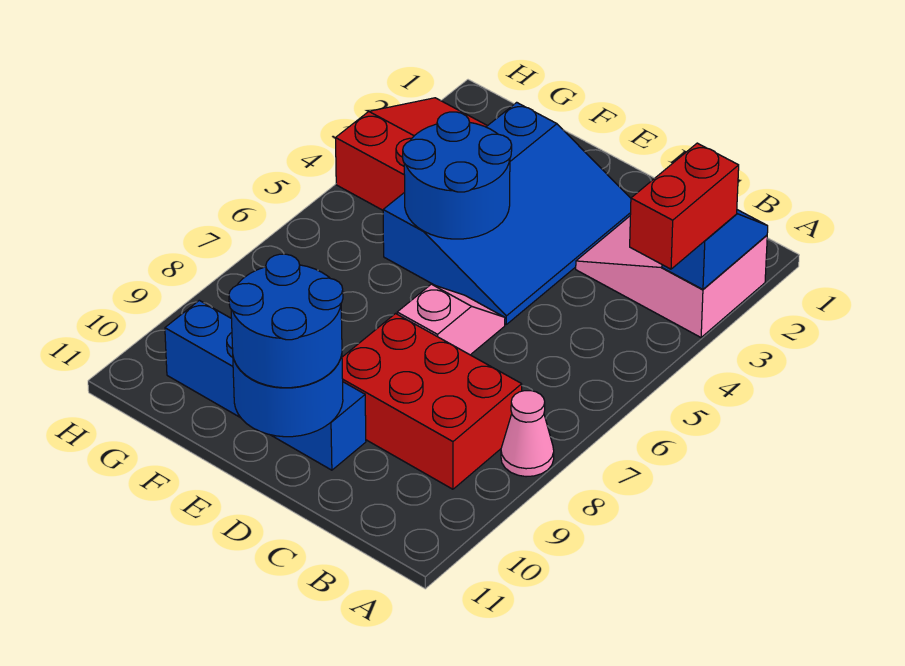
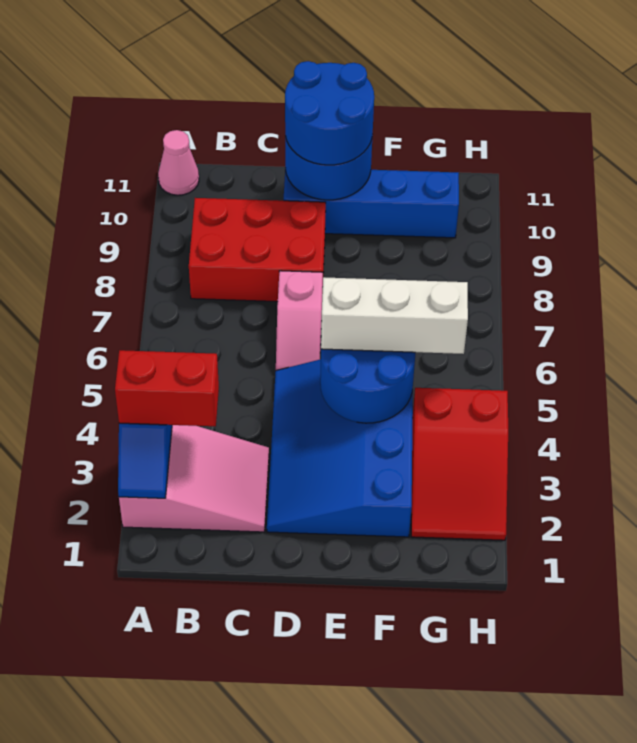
red brick A3:A4 level 3 -> red brick A3:B3 level 3
pink cone A8 level 1 -> pink cone A11 level 1
none -> white brick E5:G5 level 3

